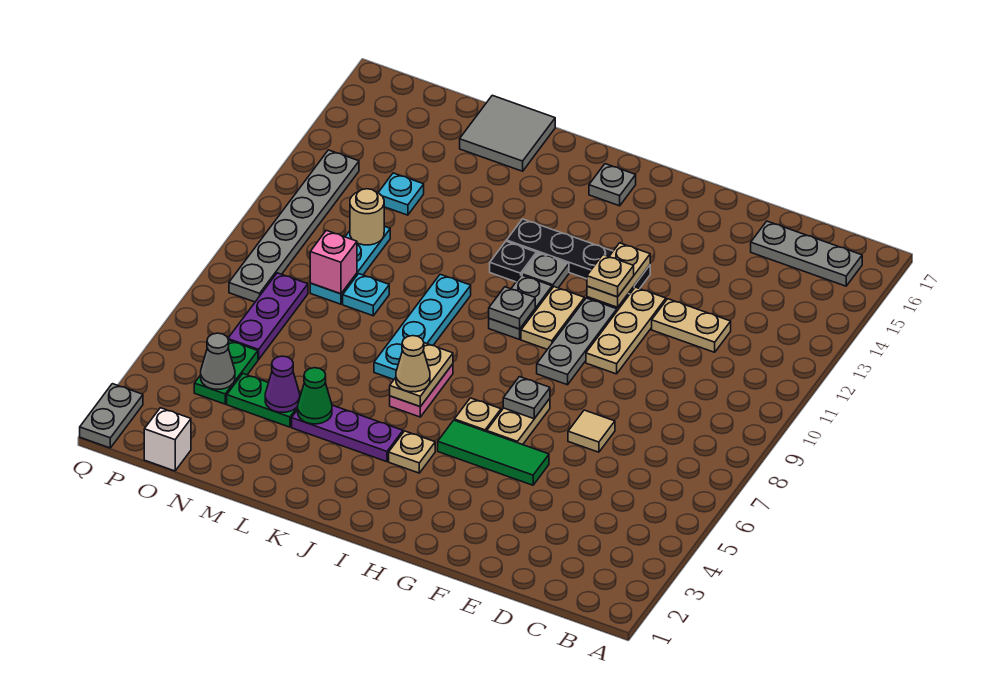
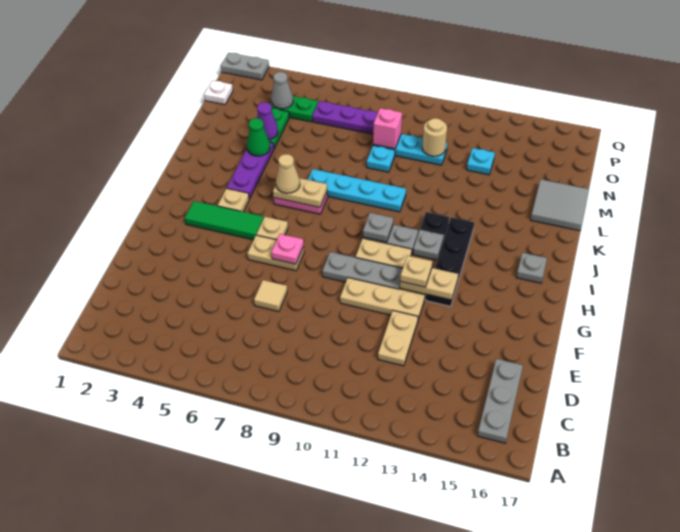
green tile F5:H5 level 1 -> green tile H3:H5 level 1
grey plate G7 level 2 -> pink plate G7 level 2
white brick O1 level 1 -> white plate O1 level 1
grey plate P8:P13 level 1 -> none

